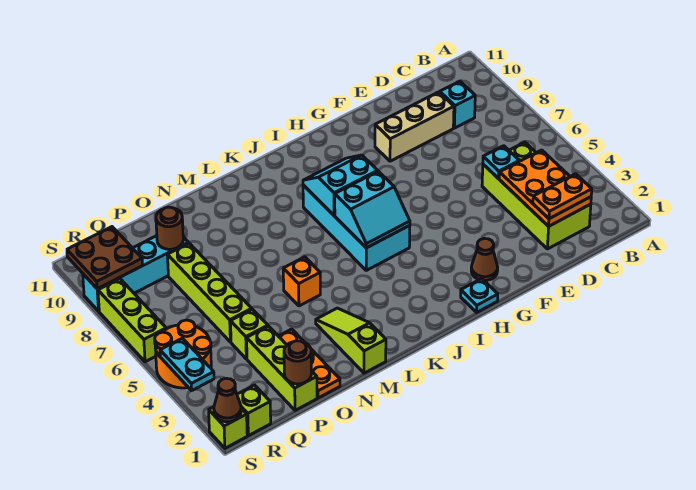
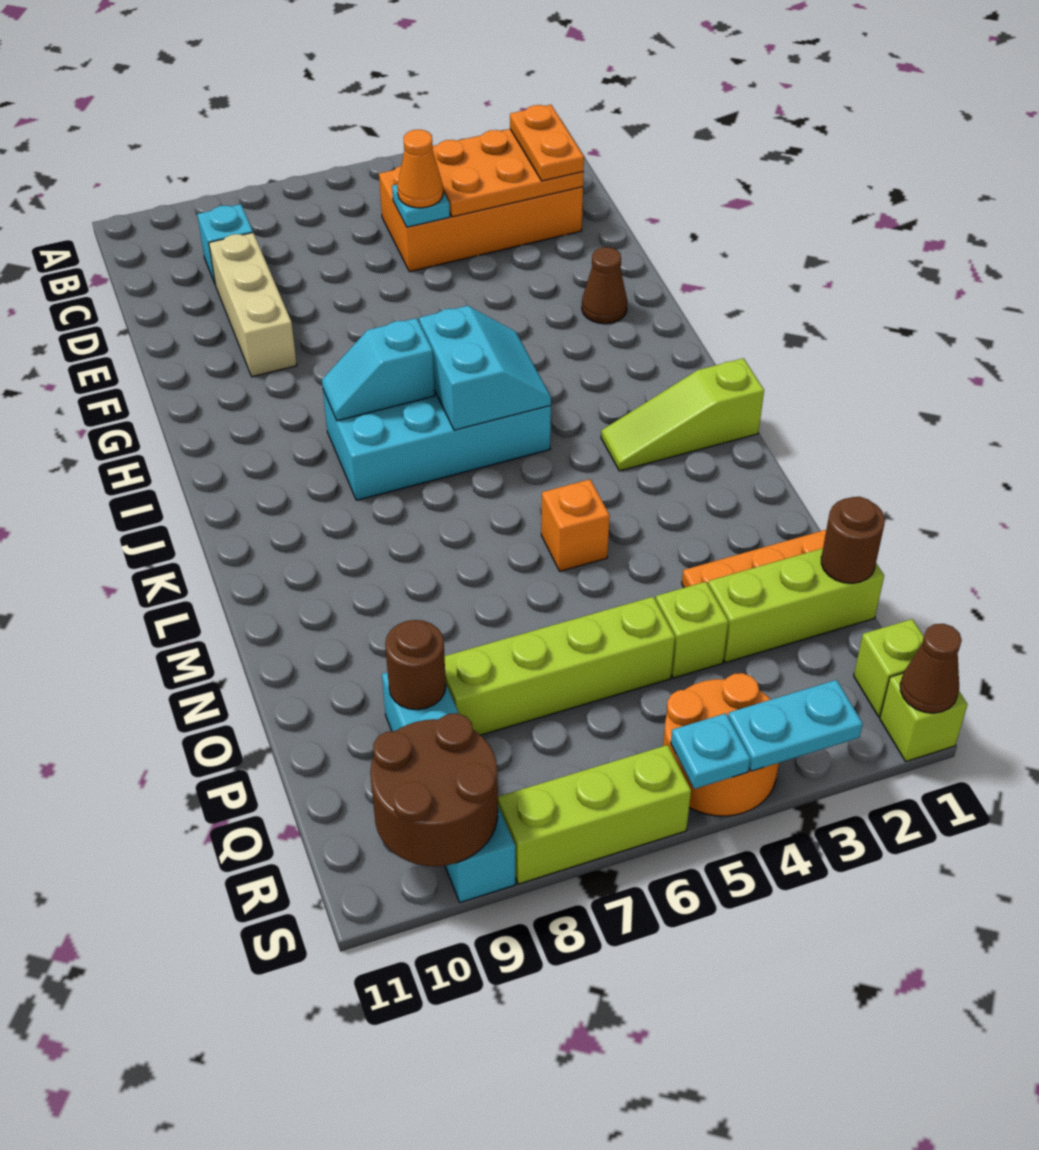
lime brick C2:D5 level 1 -> orange brick C2:D5 level 1
none -> orange cone D5 level 3
cyan plate H1 level 1 -> cyan plate S5 level 2
cyan slope I7:J8 level 2 top 7 -> cyan slope I7:I8 level 2 top 7
lime slope M1:M3 level 1 top 1 -> lime slope K1:K3 level 1 top 1
brown plate R9:S10 level 2 -> brown round brick R9:S10 level 2

